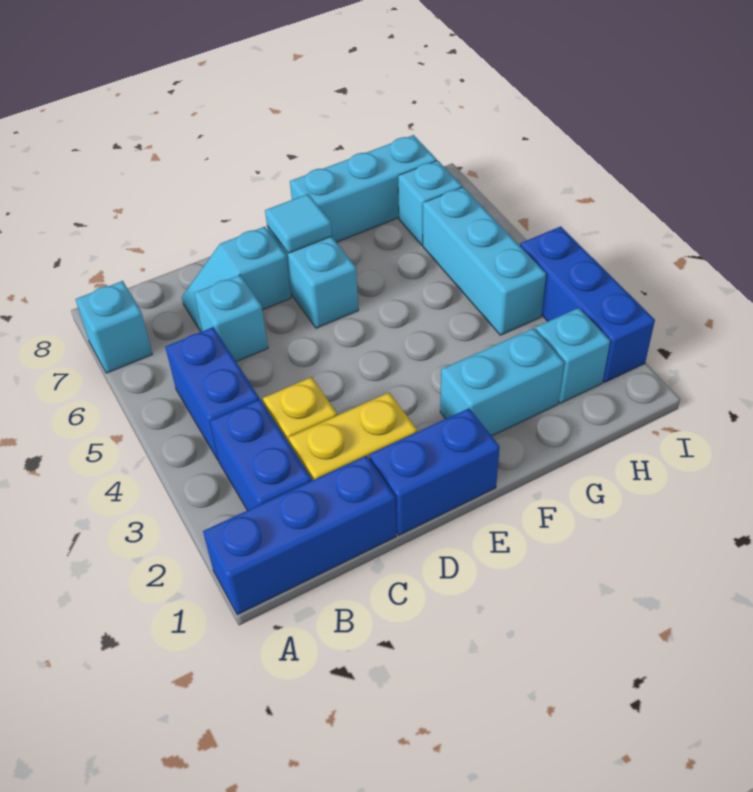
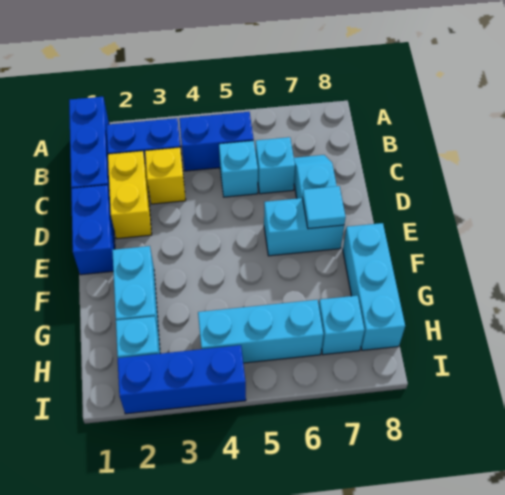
cyan brick A7 level 1 -> cyan brick C5 level 1

